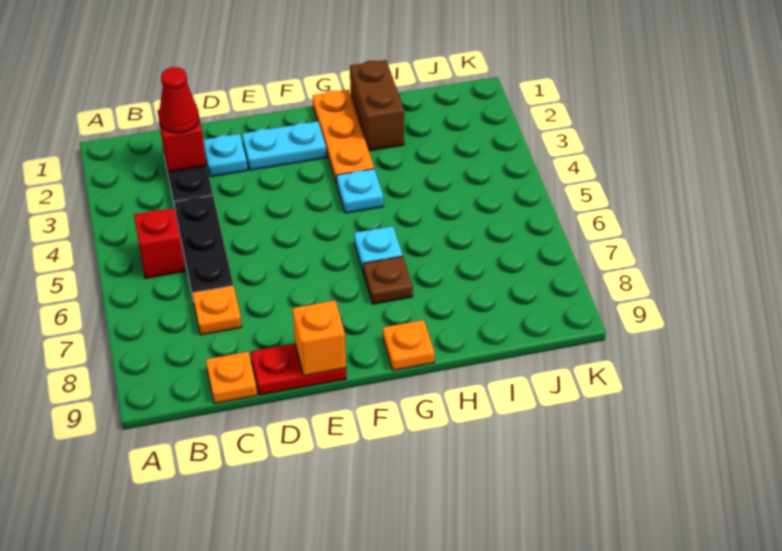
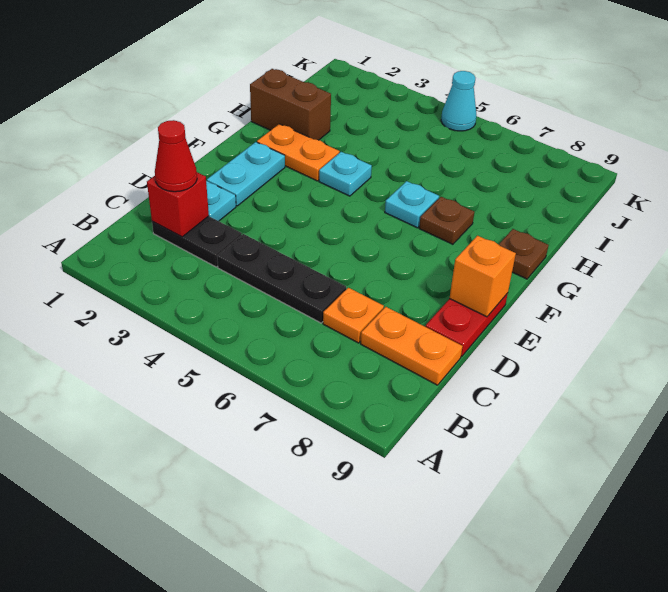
red brick B5 level 1 -> none
orange plate C9 level 1 -> orange plate C8:C9 level 1
orange plate G1:G3 level 1 -> orange plate G2:G3 level 1
orange plate G9 level 1 -> brown plate G9 level 1
none -> cyan cone K5 level 1

